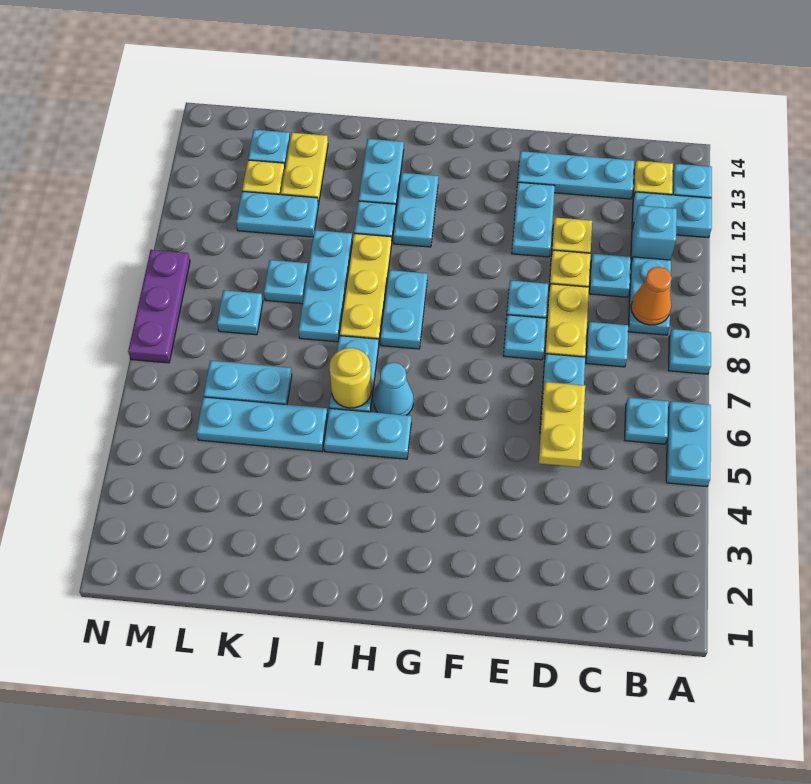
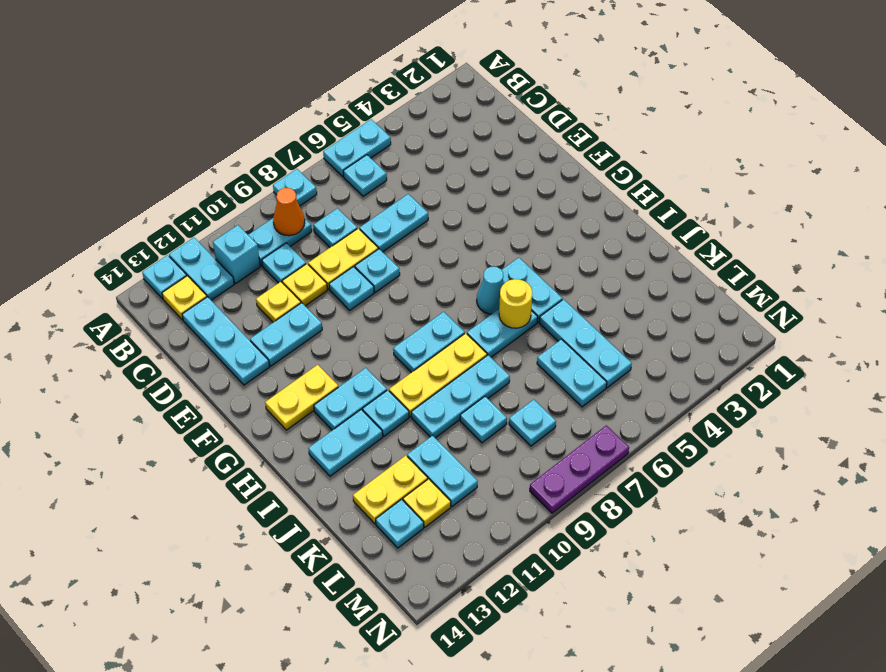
yellow plate D5:D6 level 2 -> yellow plate G12:G13 level 1

